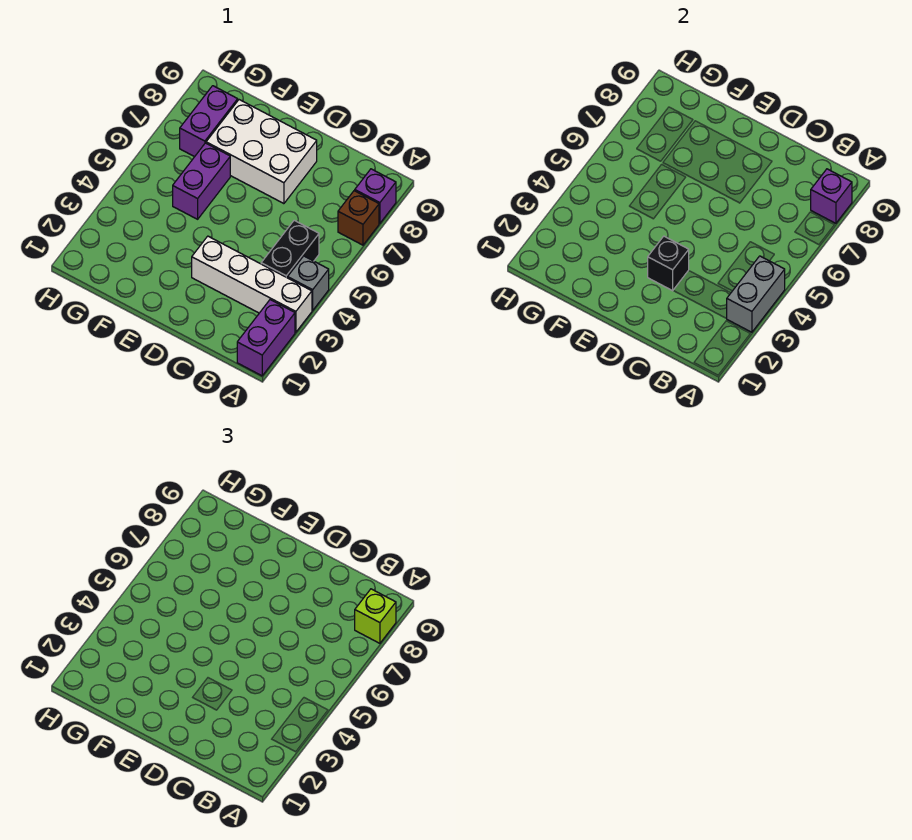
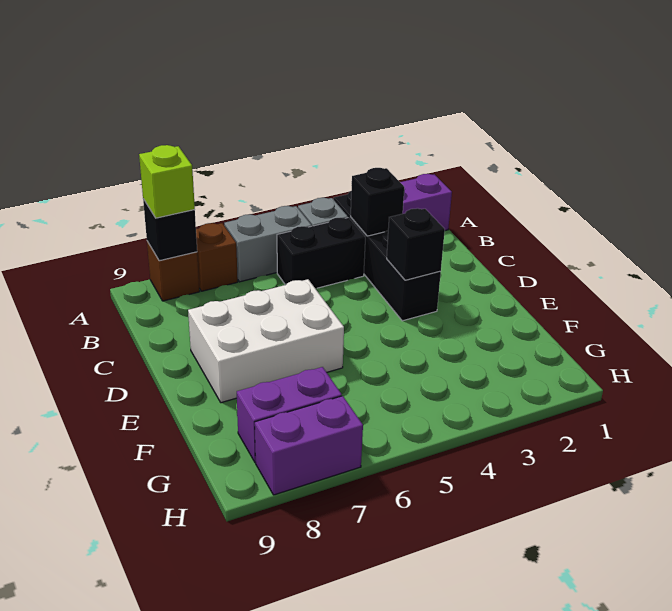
white brick A3:D3 level 1 -> black brick A3:D3 level 1
grey brick A3:A4 level 2 -> grey brick A5:A6 level 1
purple brick A8 level 1 -> brown brick A8 level 1
purple brick A8 level 2 -> black brick A8 level 2
none -> black brick B3 level 2
white brick D7:F8 level 1 -> white brick D6:E8 level 1
purple brick F5:F6 level 1 -> purple brick H7:H8 level 1

